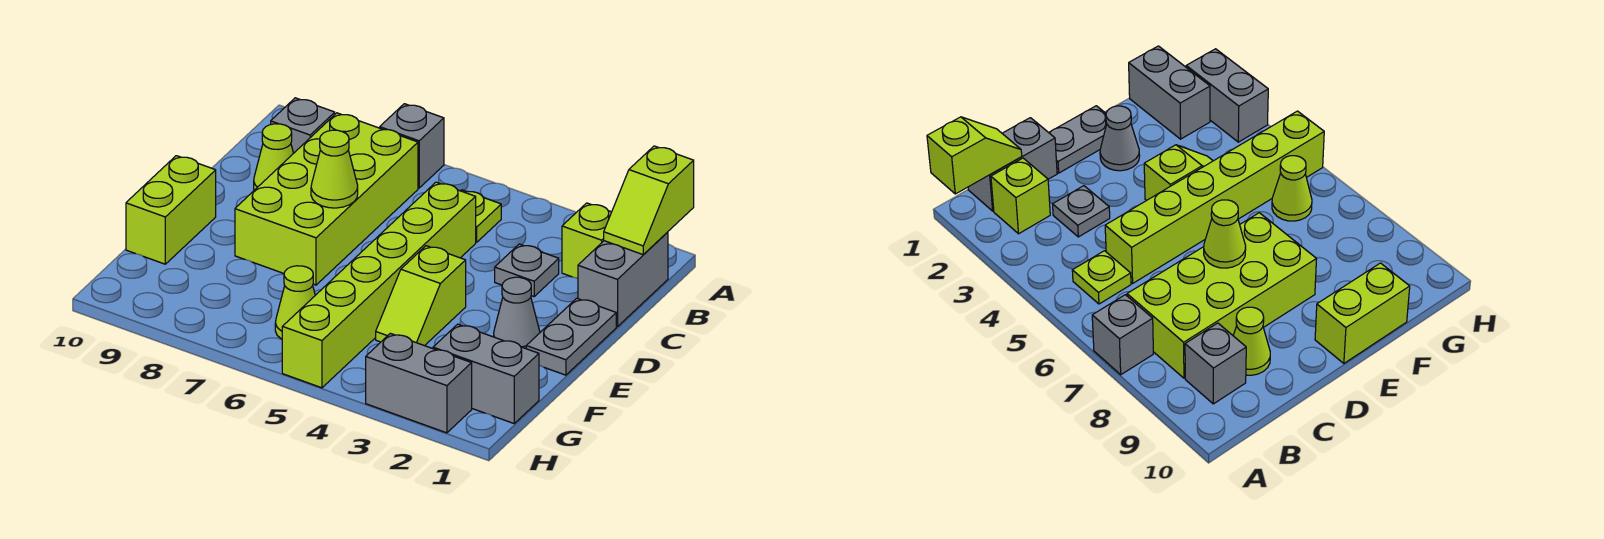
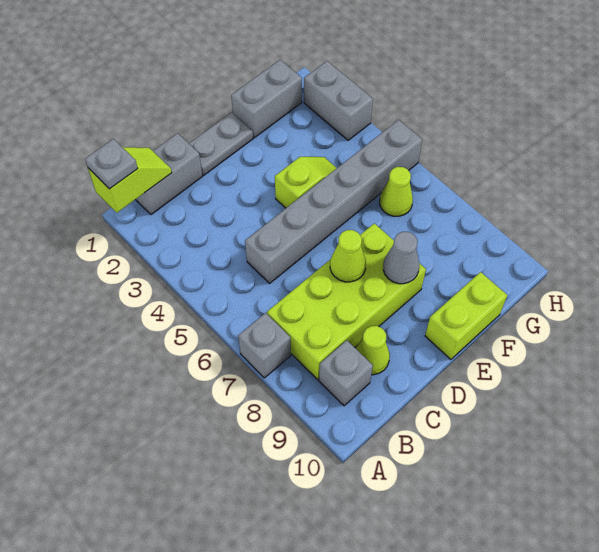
lime brick B2 level 1 -> none
lime plate B5 level 1 -> none
grey plate C3 level 1 -> grey plate A1 level 3
lime brick C5:H5 level 1 -> grey brick C5:H5 level 1
grey cone E2 level 1 -> grey cone E8 level 2
grey brick G1:G2 level 1 -> grey brick F1:G1 level 1

